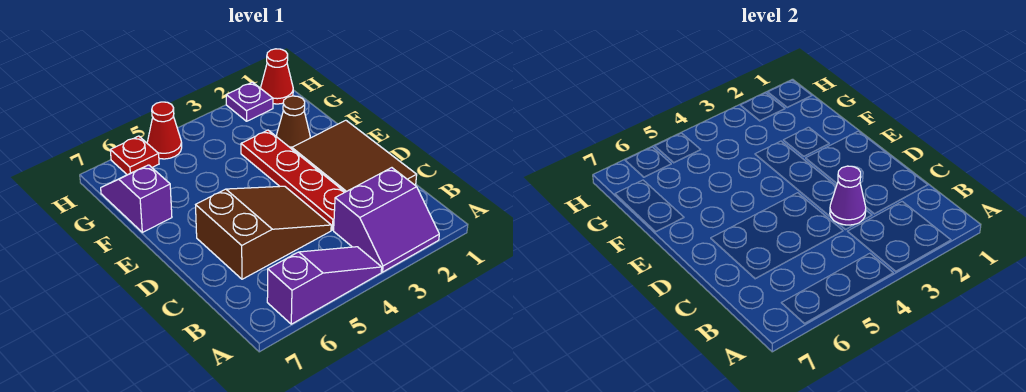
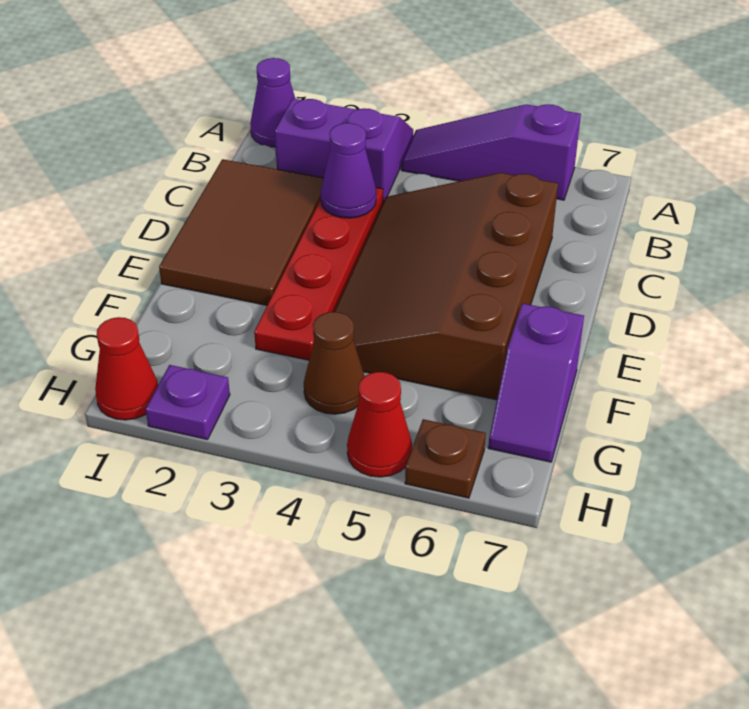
none -> purple cone A1 level 1
brown slope C4:D6 level 1 top 6 -> brown slope C4:F6 level 1 top 6
brown cone F2 level 1 -> brown cone G4 level 1
red plate H6 level 1 -> brown plate H6 level 1

